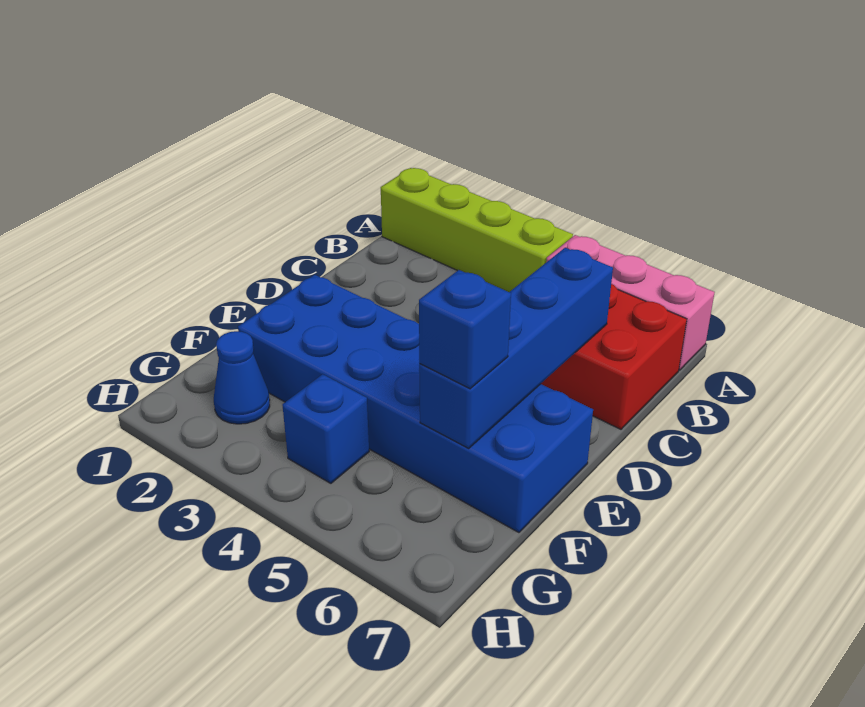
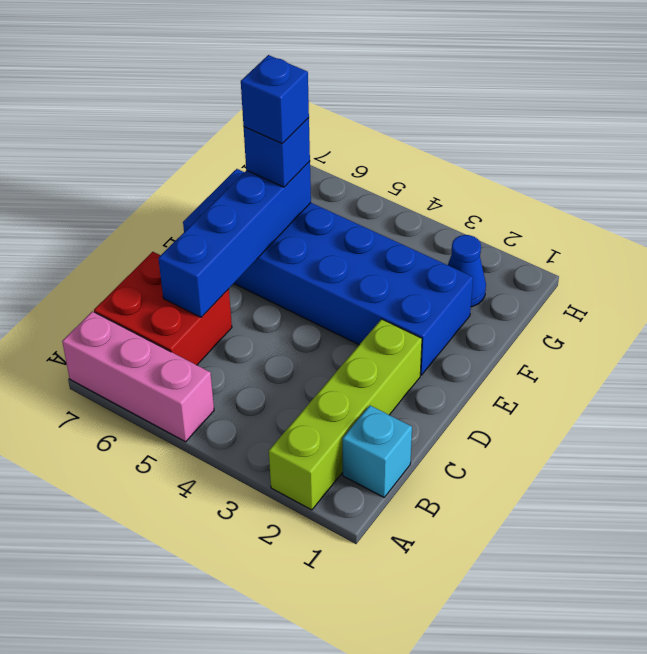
lime brick A1:A4 level 1 -> lime brick A2:D2 level 1
none -> cyan brick B1 level 1
blue brick G4 level 1 -> blue brick F6 level 4

